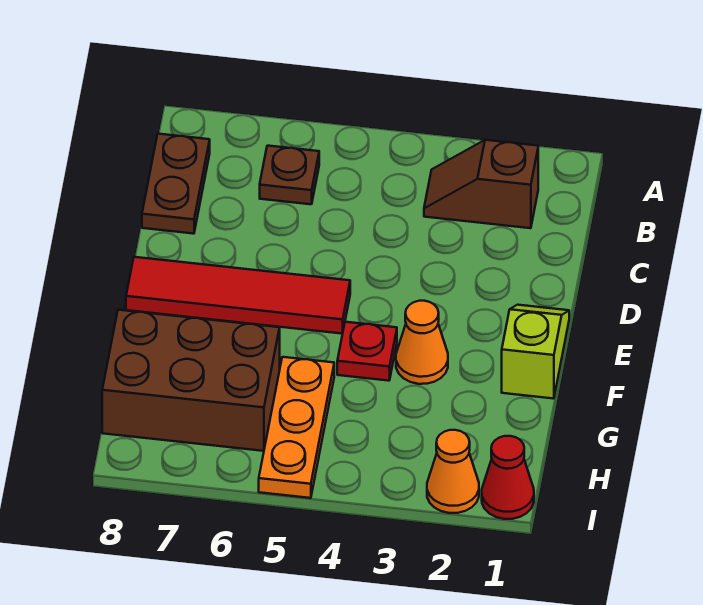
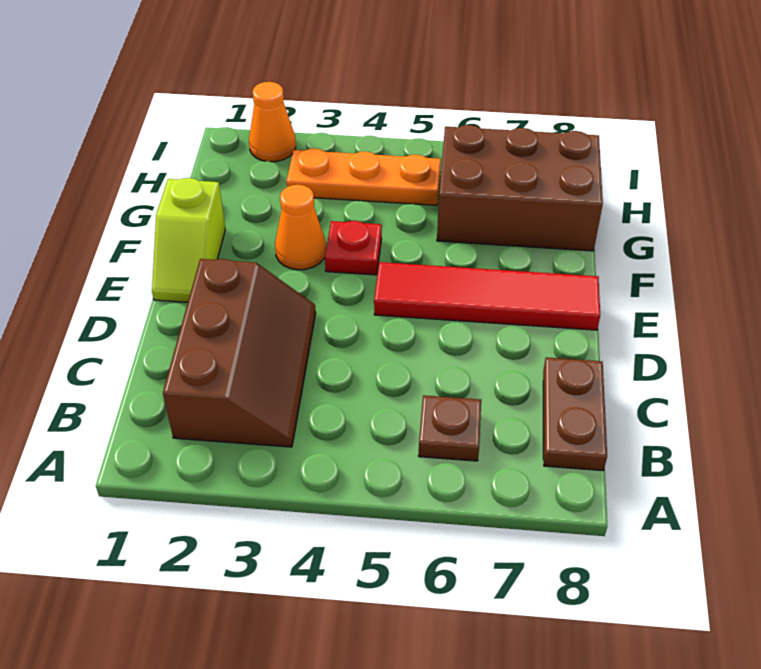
brown slope B2:B3 level 1 top 2 -> brown slope B2:D3 level 1 top 2
orange plate G5:I5 level 1 -> orange plate H3:H5 level 1
red cone I1 level 1 -> none

